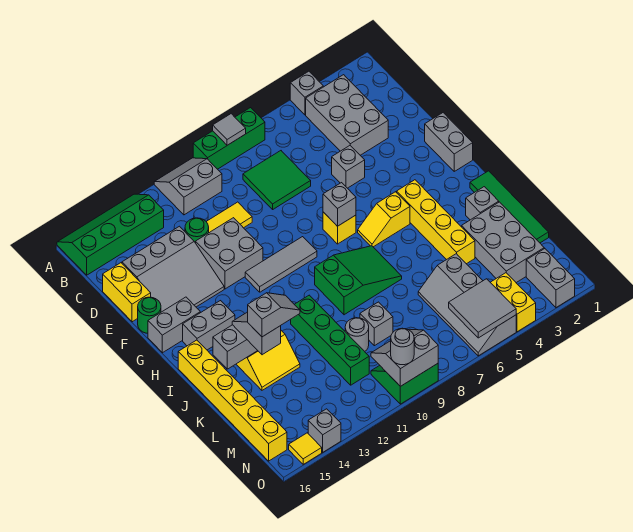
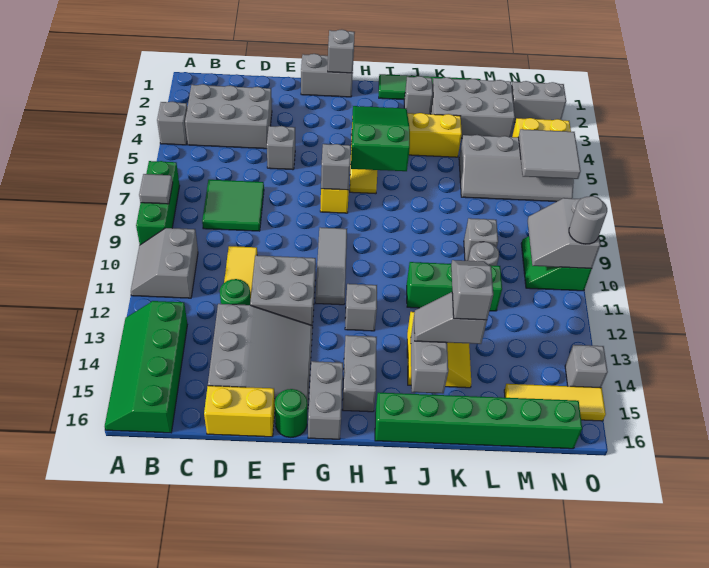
none -> grey brick G1 level 2
none -> grey brick H12 level 1
green slope I7:J9 level 1 top 9 -> green slope H4:I6 level 2 top 6
yellow brick I16:N16 level 1 -> green brick I16:N16 level 1
green brick J11:M11 level 1 -> green brick J11:L11 level 1
yellow tile O15 level 1 -> yellow tile M15:O15 level 1

